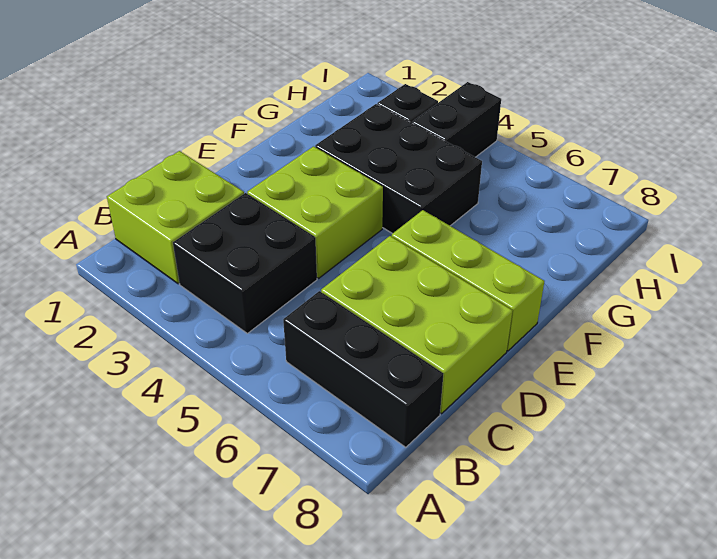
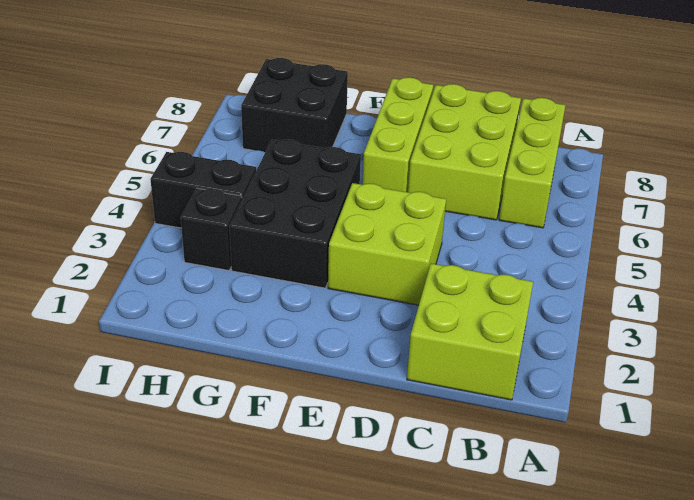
black brick B3:C4 level 1 -> black brick G7:H8 level 1
black brick B6:B8 level 1 -> lime brick B6:B8 level 1

